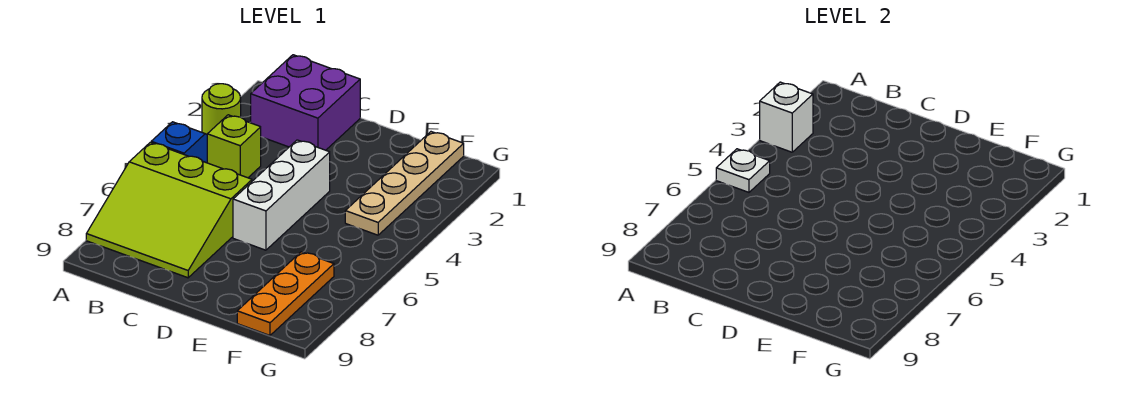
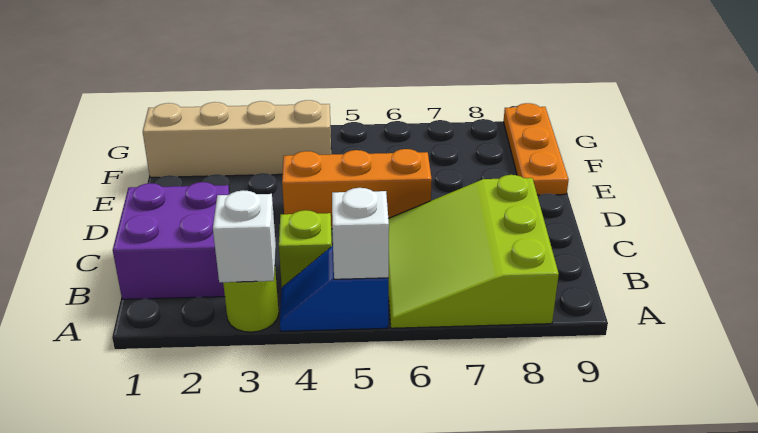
white plate A5 level 2 -> white brick A5 level 2
lime slope A6:C8 level 1 top 6 -> lime slope A6:C8 level 1 top 8
white brick D4:D6 level 1 -> orange brick D4:D6 level 1
tan plate F1:F4 level 1 -> tan brick F1:F4 level 1
orange plate F7:F9 level 1 -> orange plate E9:G9 level 1

